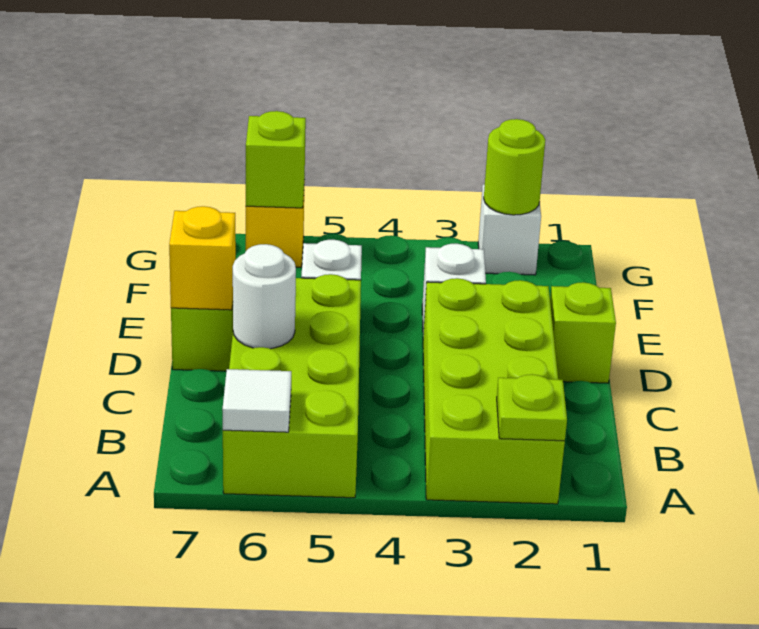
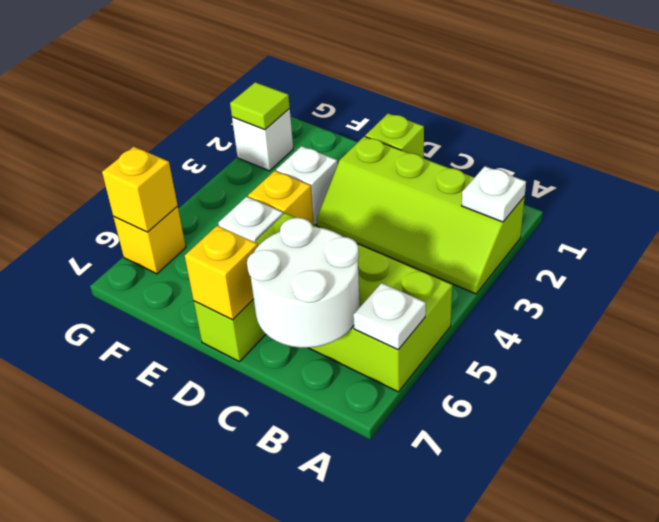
lime brick A2:D3 level 1 -> lime slope A2:D3 level 1 top 2
lime plate A2 level 2 -> white plate A2 level 2
white tile A6 level 2 -> white plate A6 level 2
white round brick C6 level 2 -> white round brick B6:C7 level 2
none -> yellow brick E4 level 1
lime round brick G2 level 2 -> lime tile G2 level 2
lime brick G6 level 2 -> yellow brick G6 level 2

